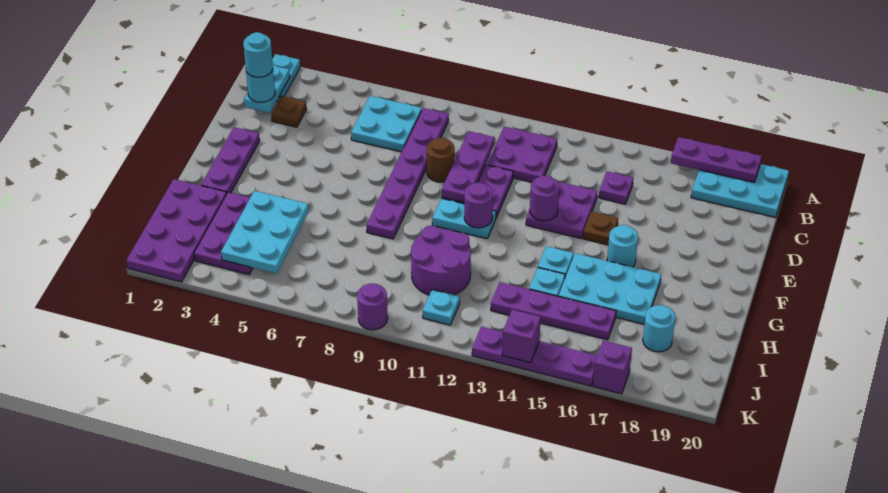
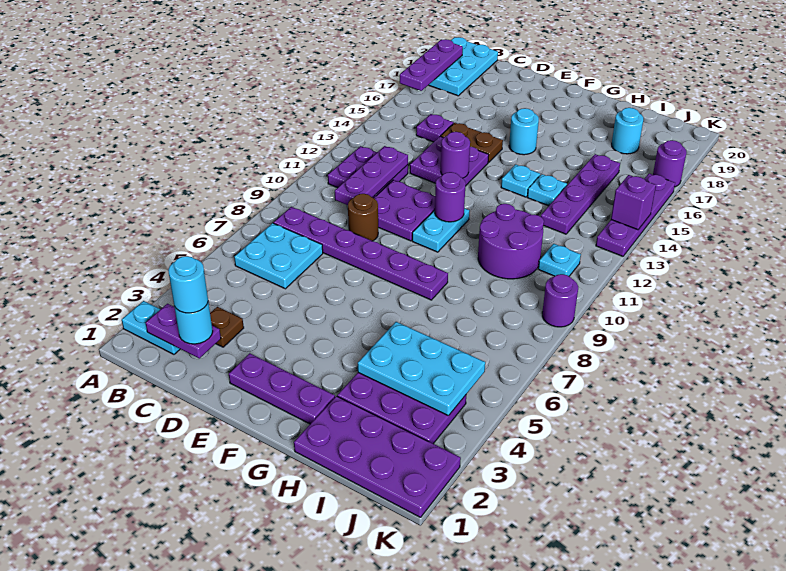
cyan plate B2:C2 level 2 -> purple plate B2:C2 level 2
purple plate C10:E10 level 2 -> purple plate C10:C12 level 2
brown plate E15 level 1 -> brown plate D15:E15 level 1
cyan plate G15:H17 level 1 -> none
purple brick K17 level 1 -> purple round brick K17 level 1

